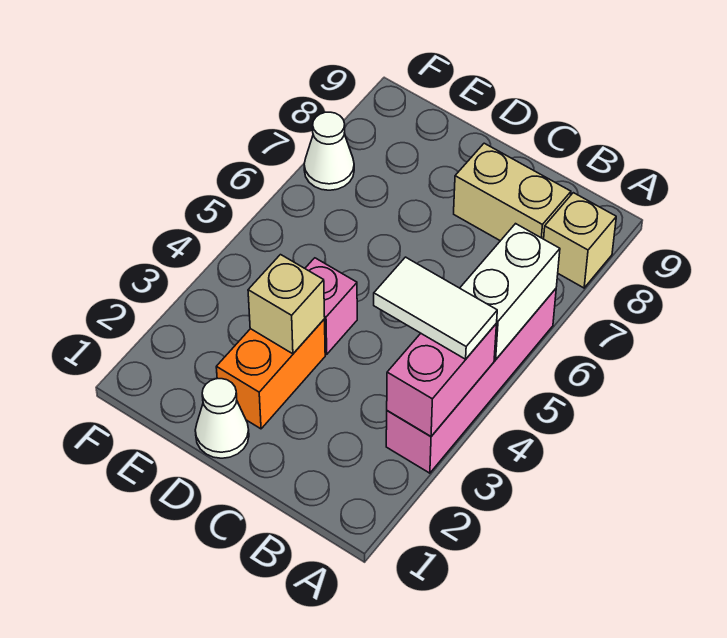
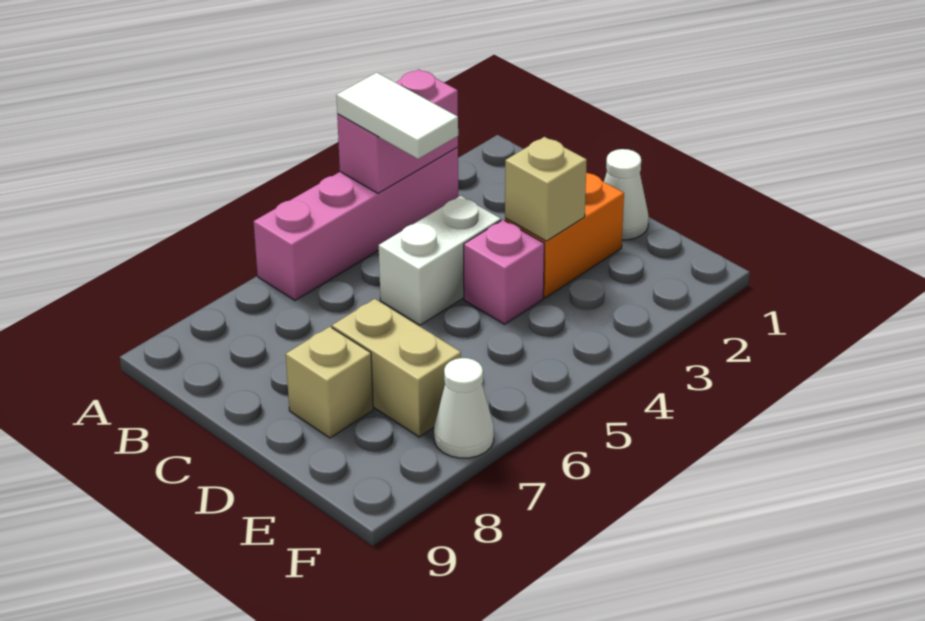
white brick A5:A6 level 2 -> white brick C4:C5 level 1
tan brick A8 level 1 -> tan brick D8 level 1
tan brick B8:C8 level 1 -> tan brick D7:E7 level 1

